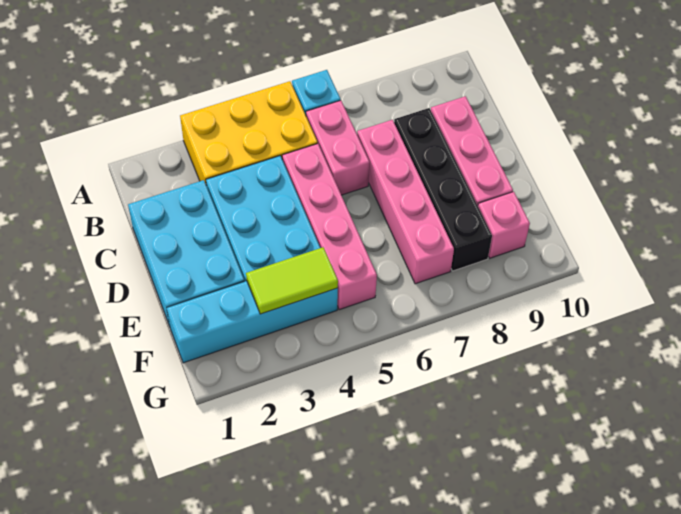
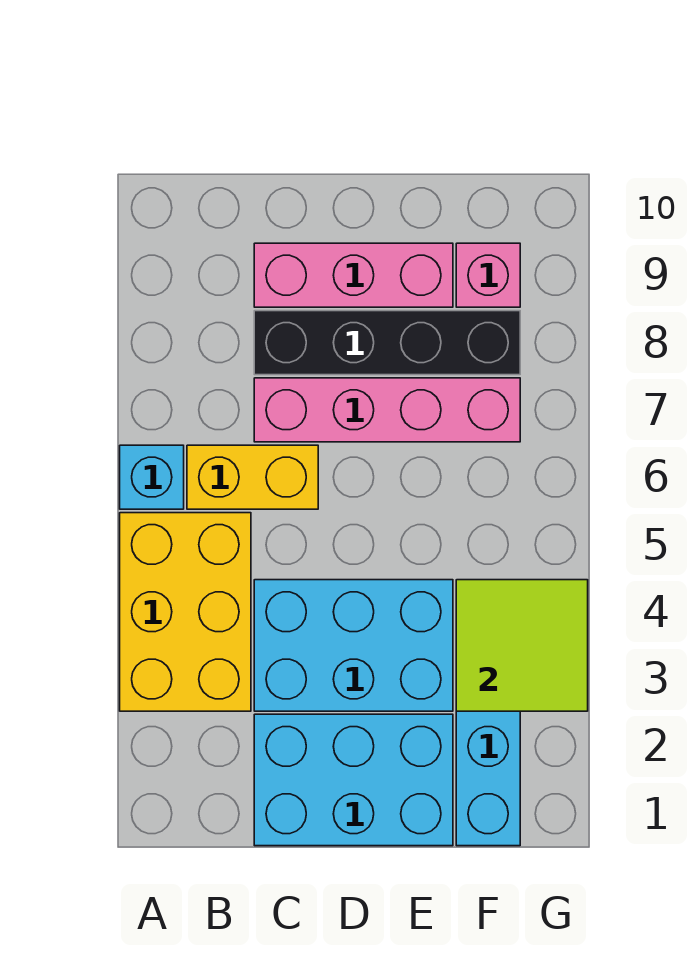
pink brick B6:C6 level 1 -> yellow brick B6:C6 level 1
pink brick C5:F5 level 1 -> none
lime tile F3:F4 level 2 -> lime tile F3:G4 level 2

